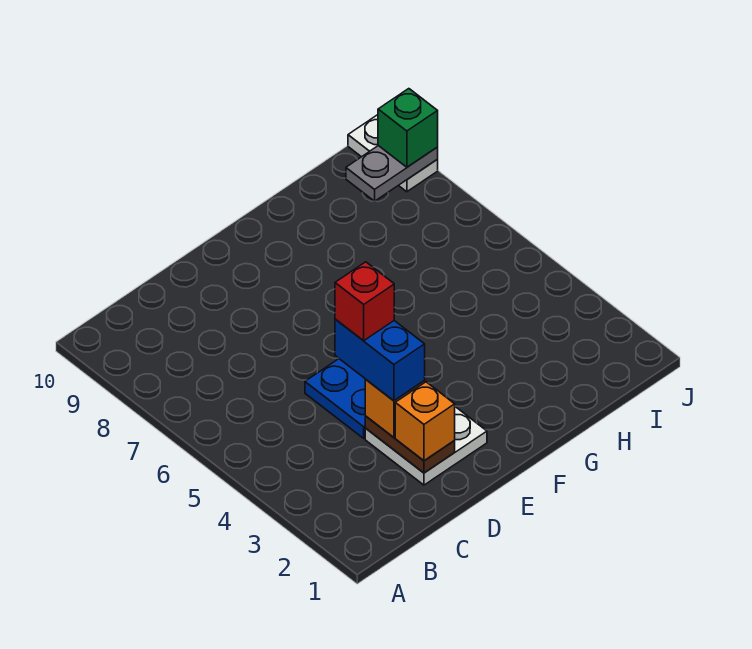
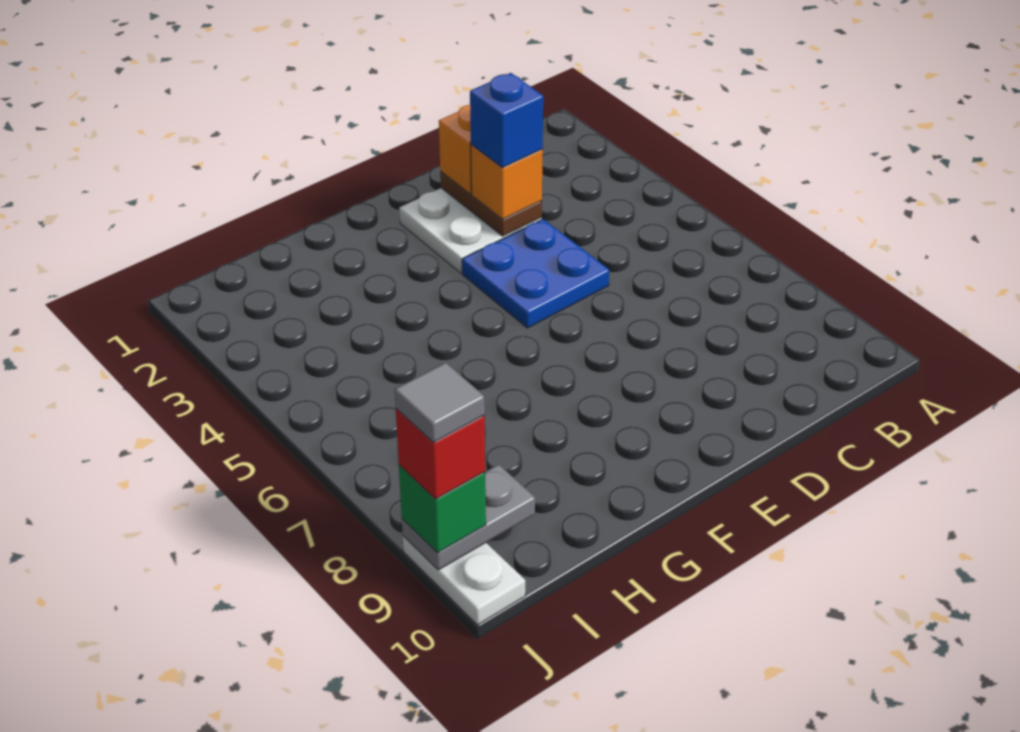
blue brick D3:D4 level 4 -> blue brick D3 level 4
red brick D4 level 5 -> red brick J9 level 4
none -> grey tile J9 level 5

